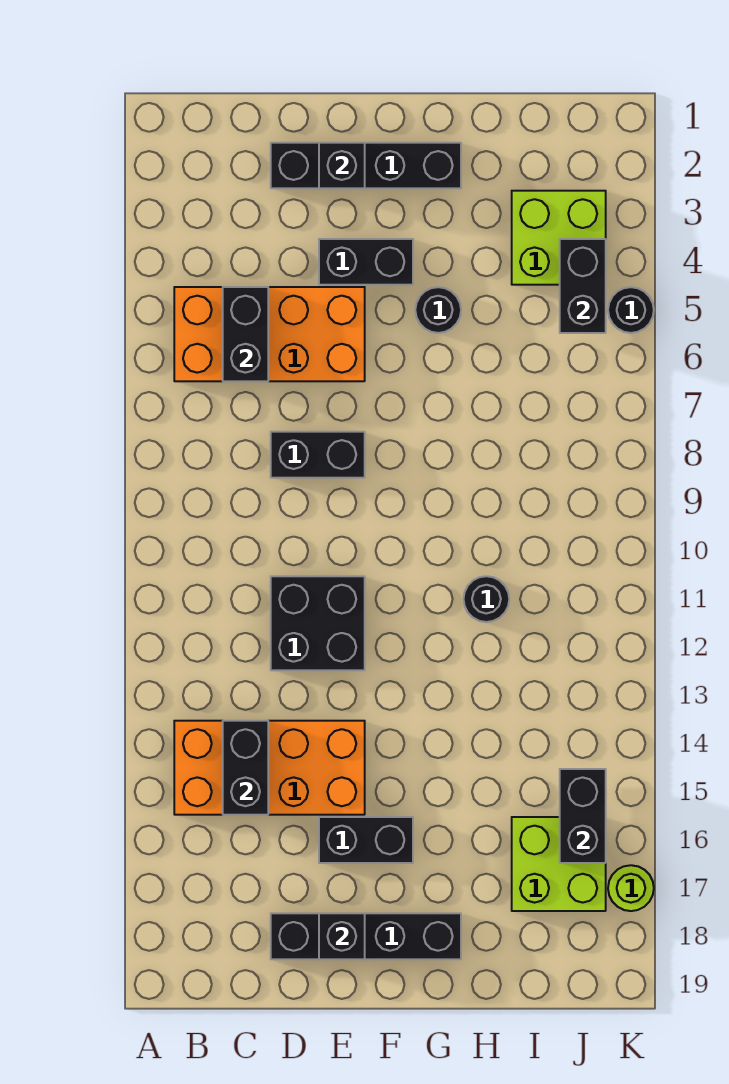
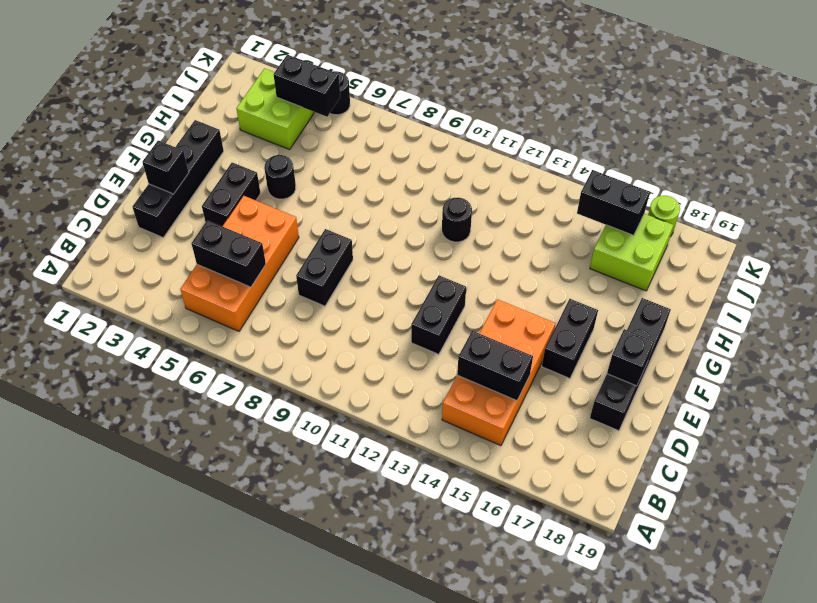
black brick D11:E12 level 1 -> black brick D12:E12 level 1

